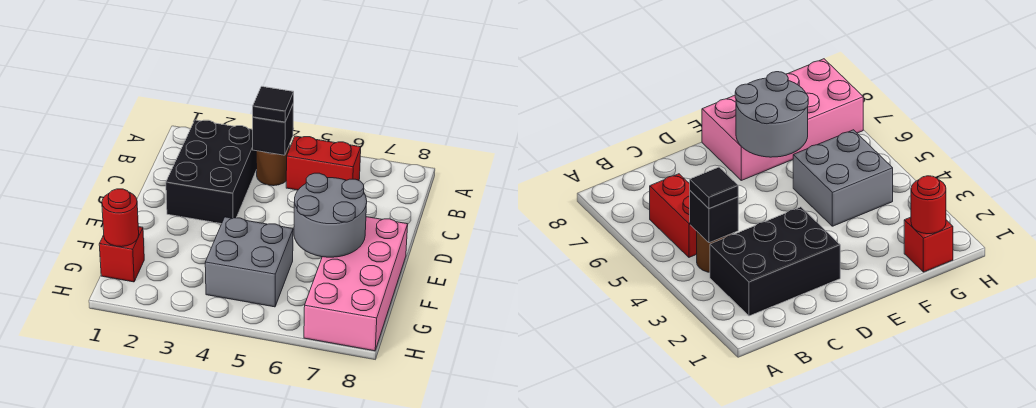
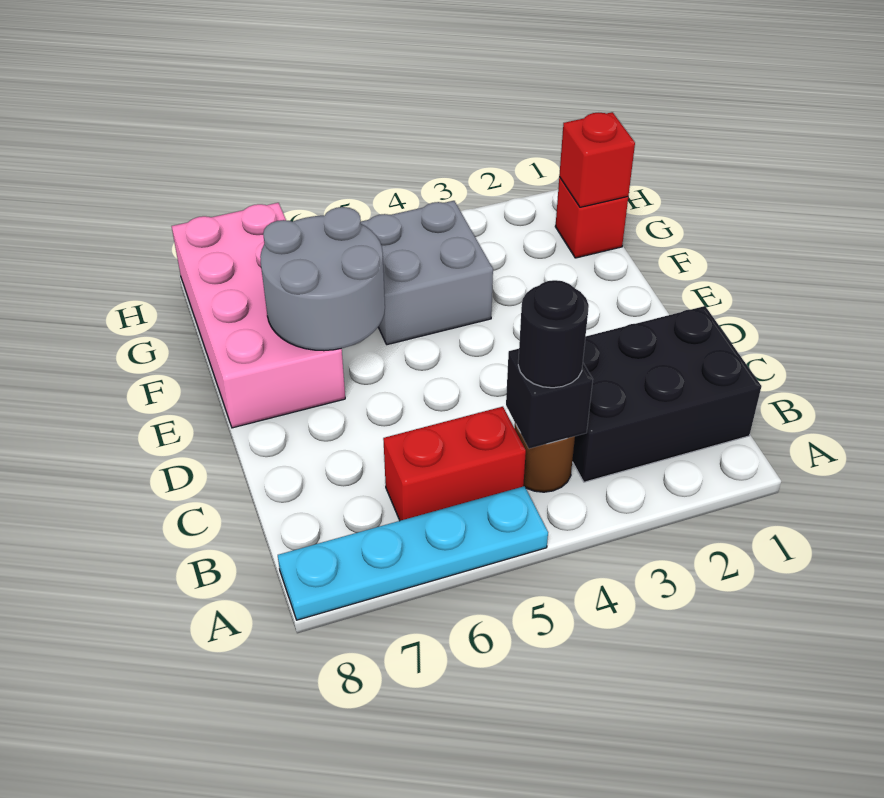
none -> cyan plate A5:A8 level 1
black brick B2:D3 level 1 -> black brick B1:C3 level 1
black tile B4 level 3 -> black round brick B4 level 3
red round brick G1 level 2 -> red brick G1 level 2

